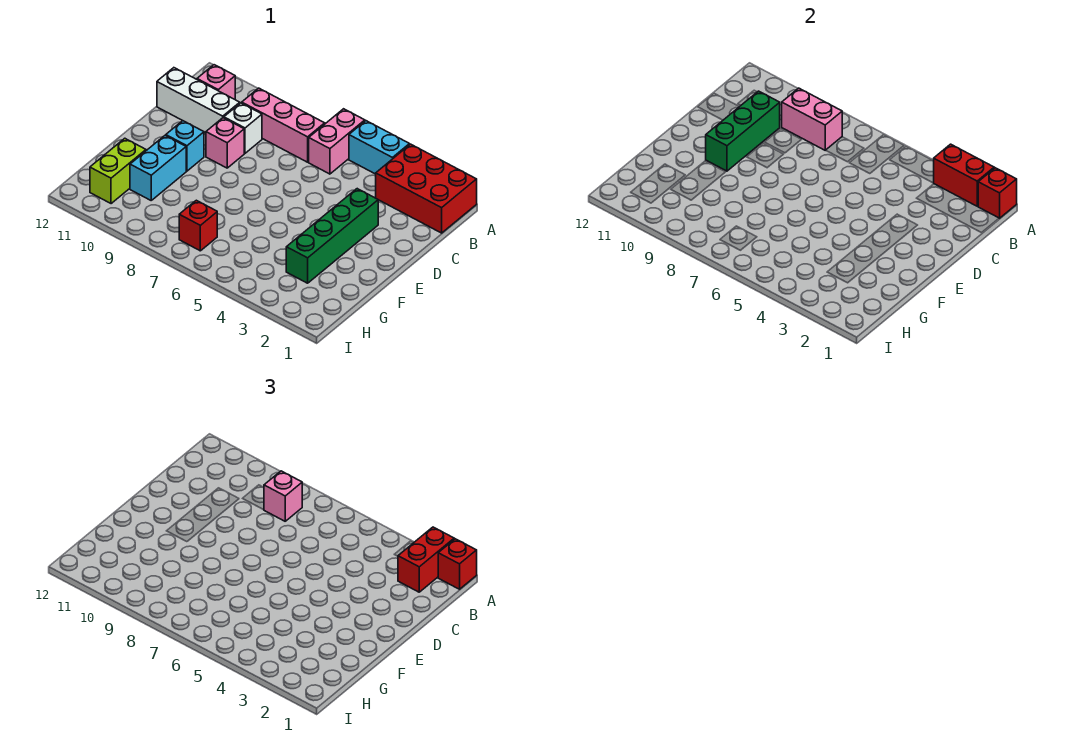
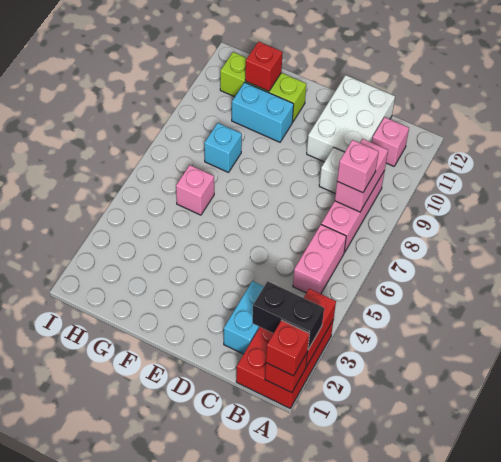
red brick A2:B2 level 3 -> black brick A2:B2 level 3
cyan brick A4:A5 level 1 -> cyan brick C2:C3 level 1
pink brick A6:B6 level 1 -> pink brick B5:B6 level 1
white brick C10:C12 level 1 -> white brick C10:D12 level 1
green brick C10:E10 level 2 -> none
green brick D3:G3 level 1 -> none
pink brick D9 level 1 -> pink brick G6 level 1
cyan brick E10 level 1 -> cyan brick G8 level 1
lime brick G11:H11 level 1 -> lime brick F11:H11 level 1
red brick H7 level 1 -> red brick G11 level 2

